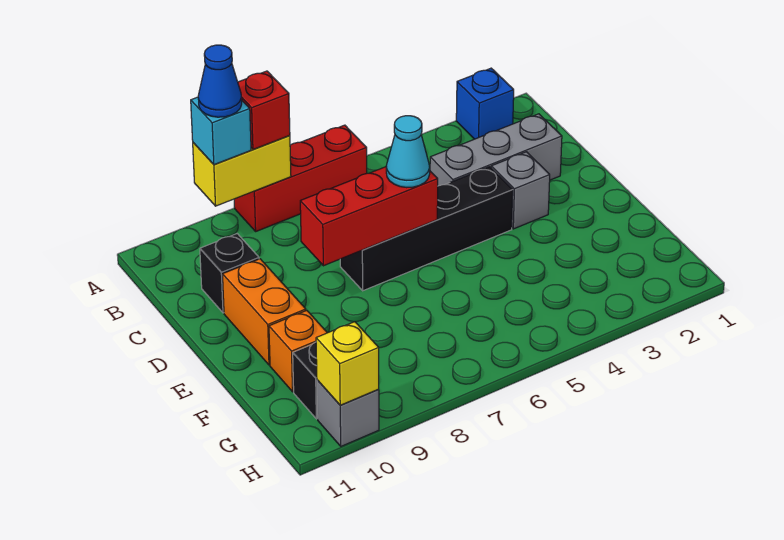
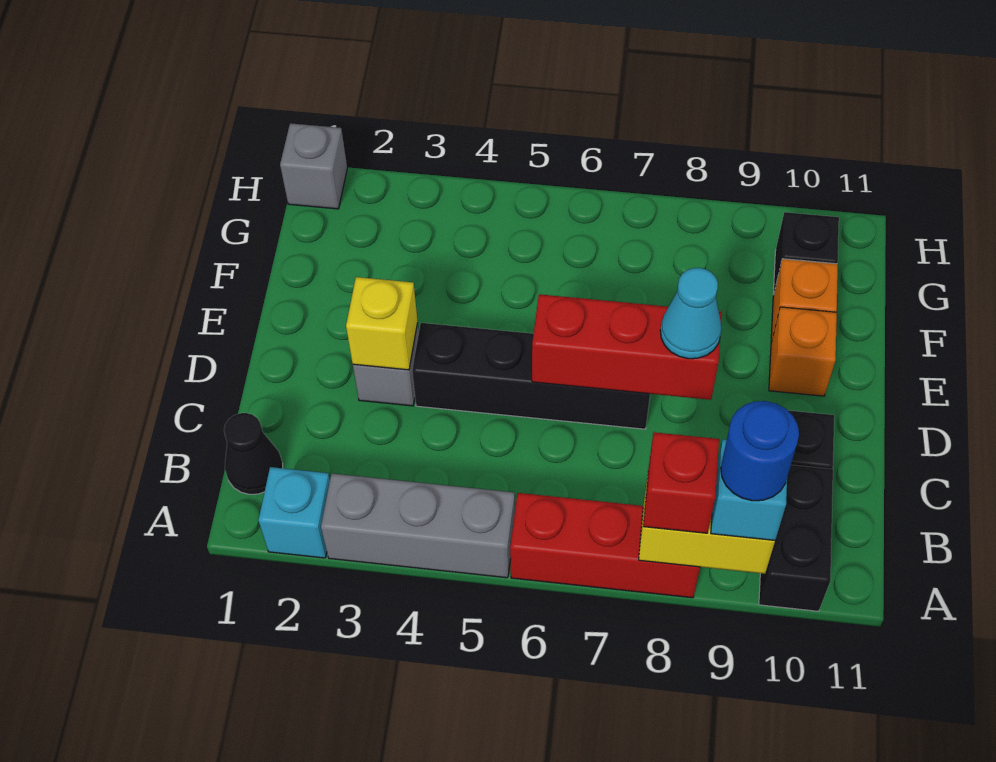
blue brick A2 level 1 -> cyan brick A2 level 1
blue cone A9 level 4 -> blue round brick A9 level 4
none -> black brick A10:B10 level 1
none -> black cone B1 level 1
grey brick C2:C4 level 1 -> grey brick A3:A5 level 1
cyan cone D6 level 3 -> cyan cone D8 level 3
orange brick D10:E10 level 1 -> orange brick E10 level 1
grey brick H10 level 1 -> grey brick H1 level 1
yellow brick H10 level 2 -> yellow brick D3 level 2

